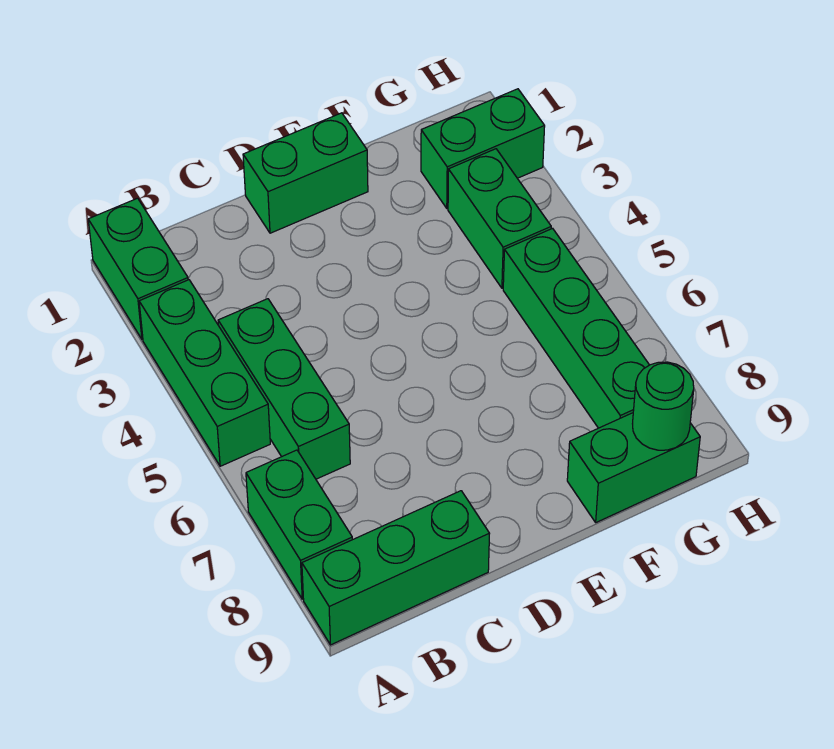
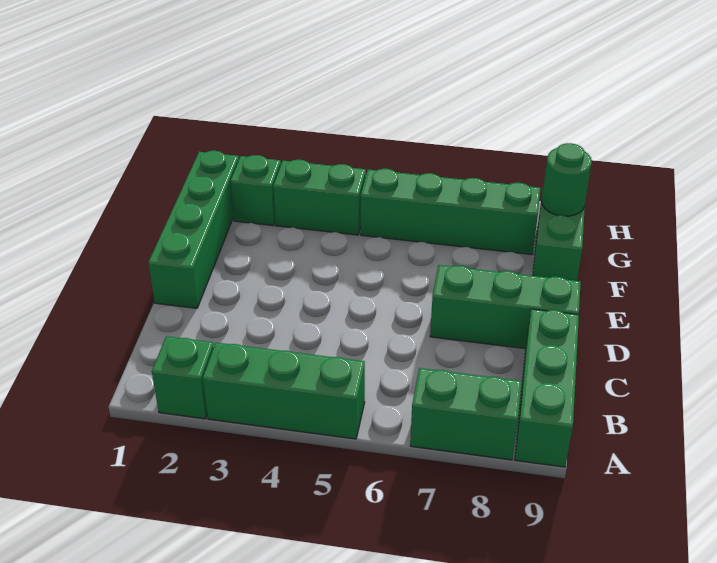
green brick A1:A2 level 1 -> green brick A2 level 1
green brick B4:B6 level 1 -> green brick D7:D9 level 1
green brick D1:E1 level 1 -> green brick D1:G1 level 1
green brick G2:H2 level 1 -> green brick G2 level 1

